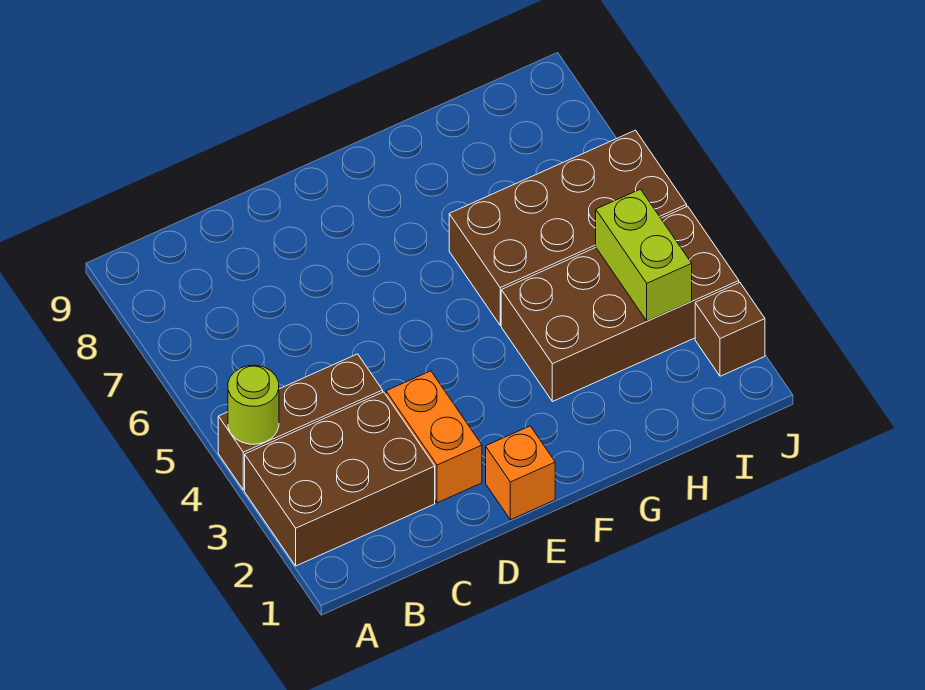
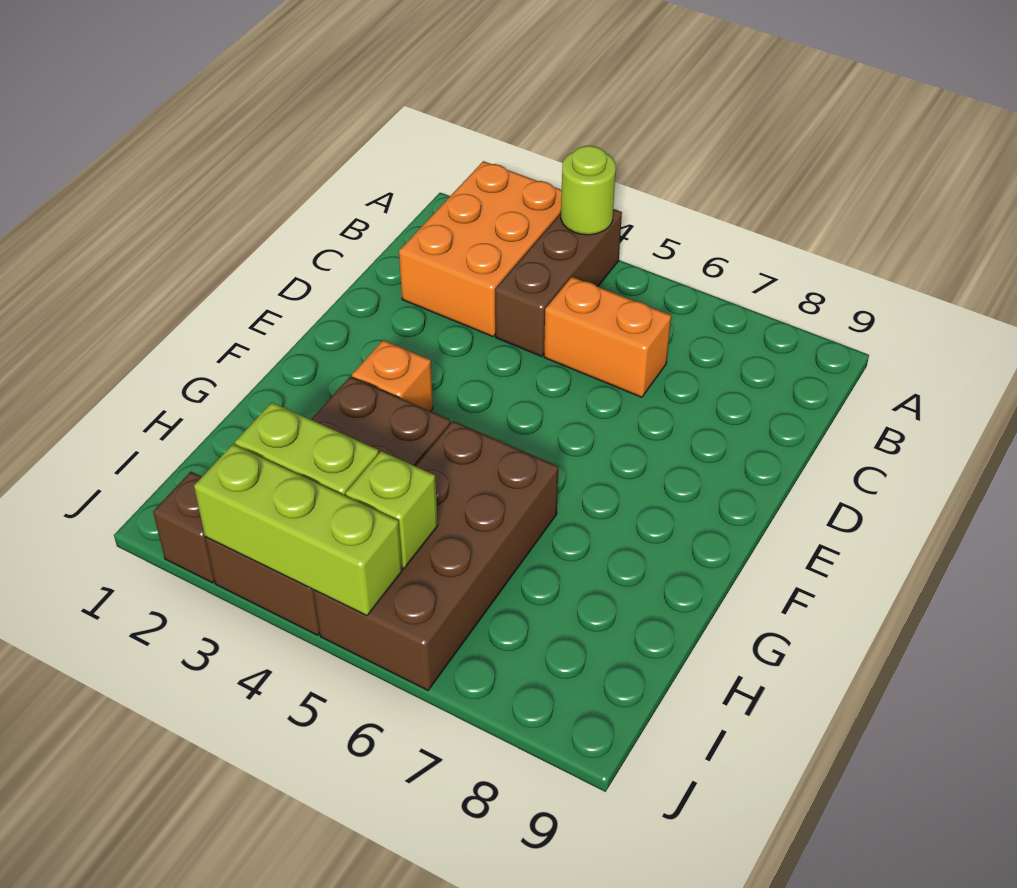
brown brick A2:C3 level 1 -> orange brick A2:C3 level 1
orange brick D2:D3 level 1 -> orange brick C5:C6 level 1
orange brick E1 level 1 -> orange brick F3 level 1
none -> lime brick I5 level 2
none -> lime brick J3:J5 level 2

